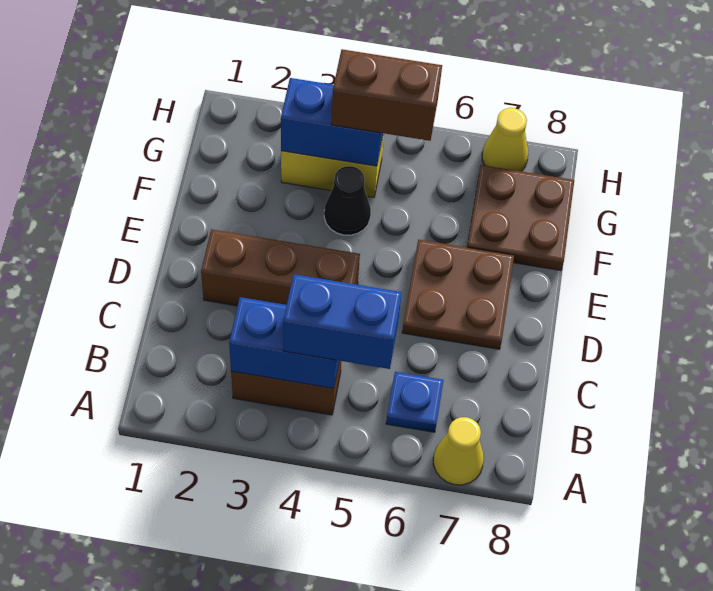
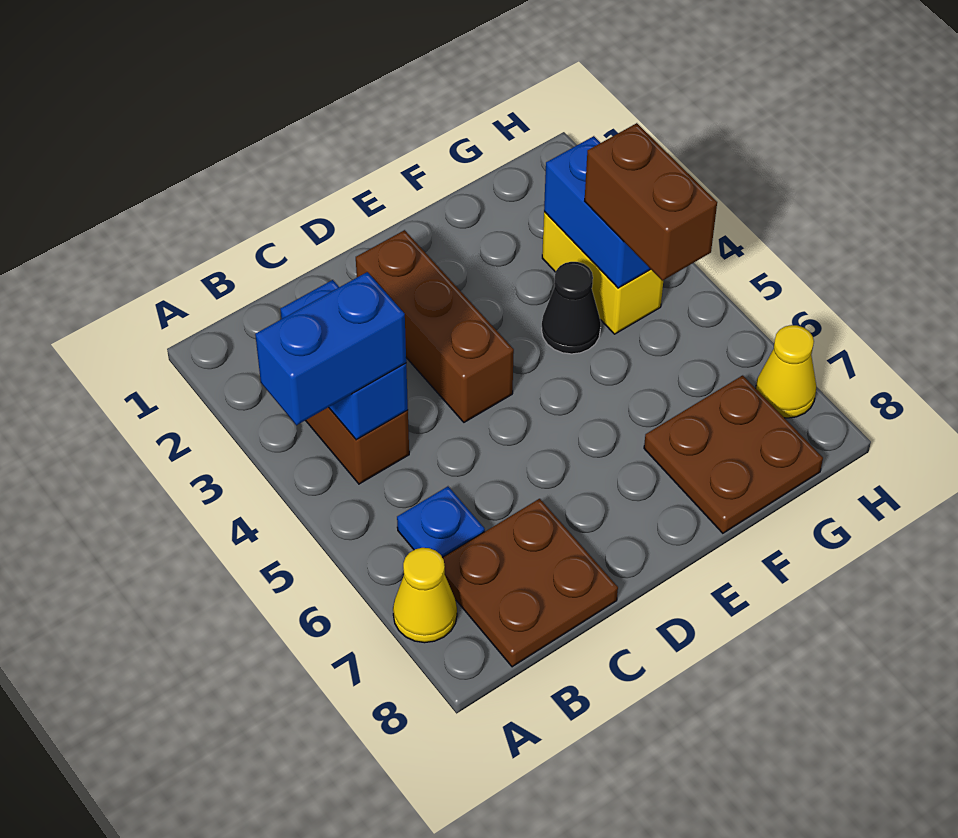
blue brick B4:B5 level 3 -> blue brick A4:B4 level 3
brown plate D6:E7 level 1 -> brown plate B7:C8 level 1

